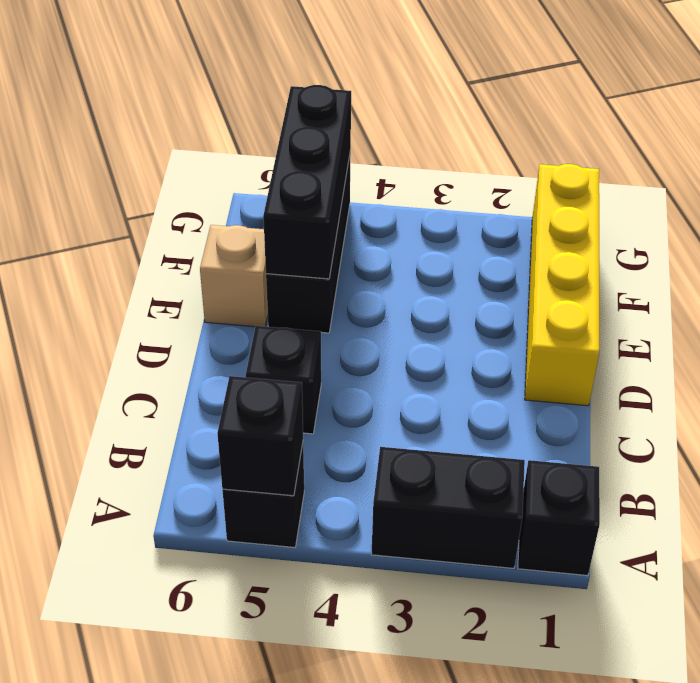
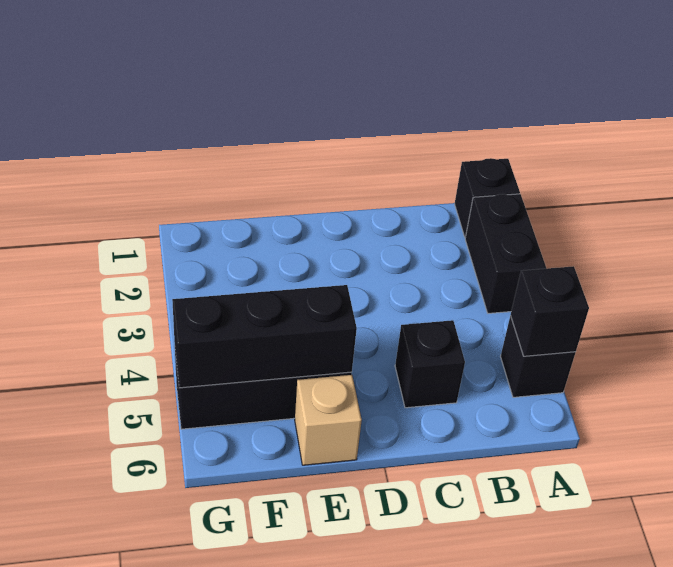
yellow brick D1:G1 level 1 -> none

